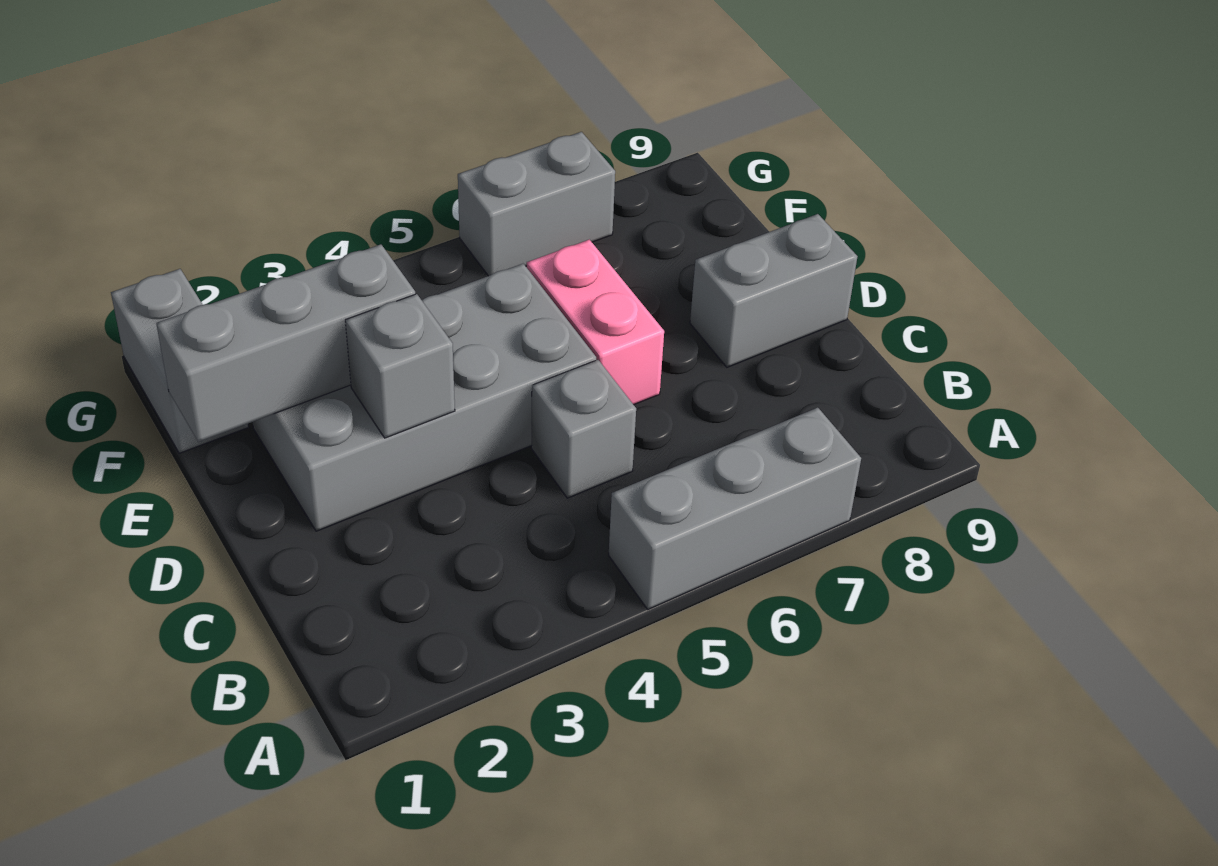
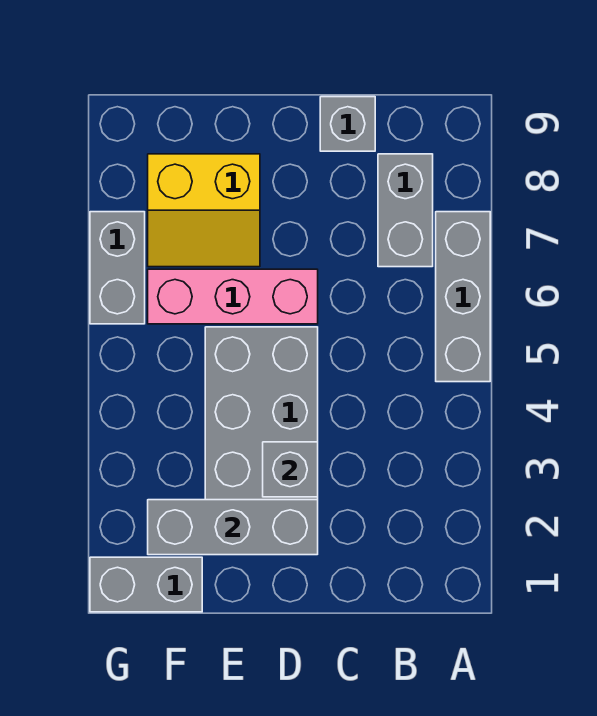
grey brick C5 level 1 -> grey brick C9 level 1
pink brick D6:E6 level 1 -> pink brick D6:F6 level 1
grey brick D8:D9 level 1 -> grey brick B7:B8 level 1
grey brick E1:E3 level 2 -> grey brick D2:F2 level 2
none -> yellow slope E7:F8 level 1 top 8

